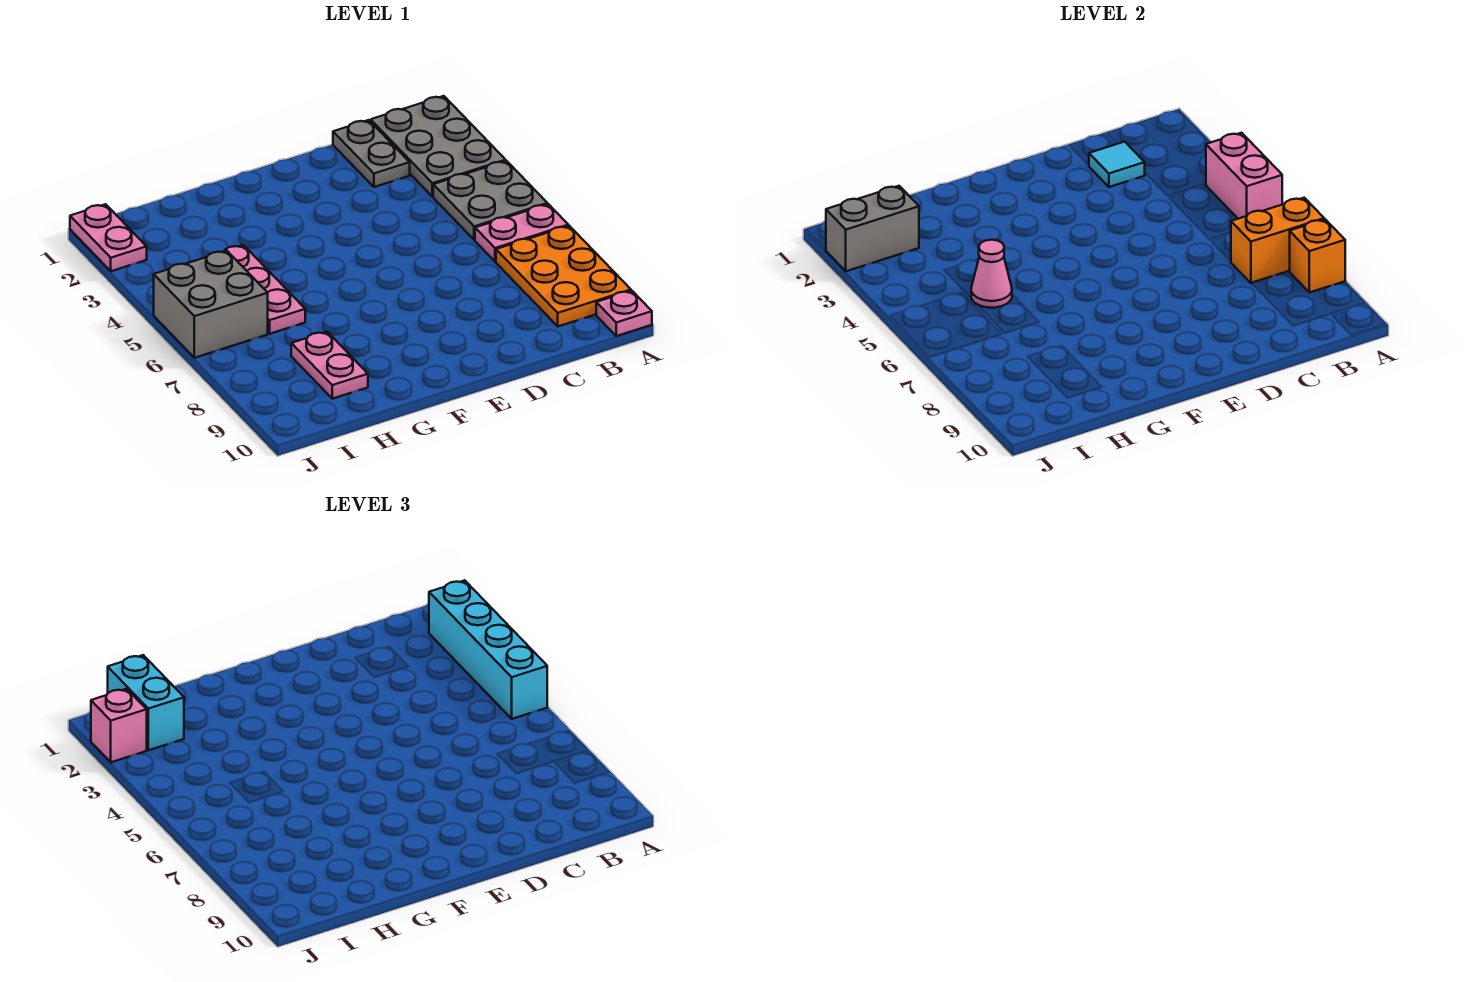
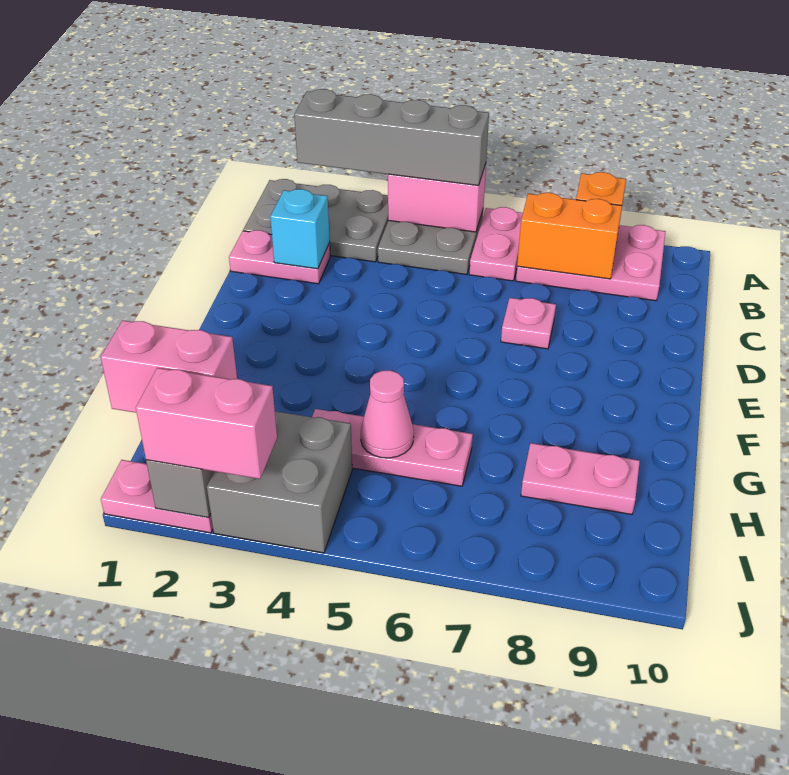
cyan brick A2:A5 level 3 -> grey brick A2:A5 level 3
orange plate A7:B9 level 1 -> pink plate A7:B9 level 1
orange brick A7:B7 level 2 -> orange brick B7:B8 level 2
pink plate A10 level 1 -> pink plate D7 level 1
grey plate C1:C2 level 1 -> pink plate C1:C2 level 1
cyan tile C2 level 2 -> cyan brick C2 level 2
cyan brick I1:I2 level 3 -> pink brick I1:I2 level 3
grey brick I5:J6 level 1 -> grey brick I3:J4 level 1
pink brick J2 level 3 -> pink brick J2:J3 level 3

